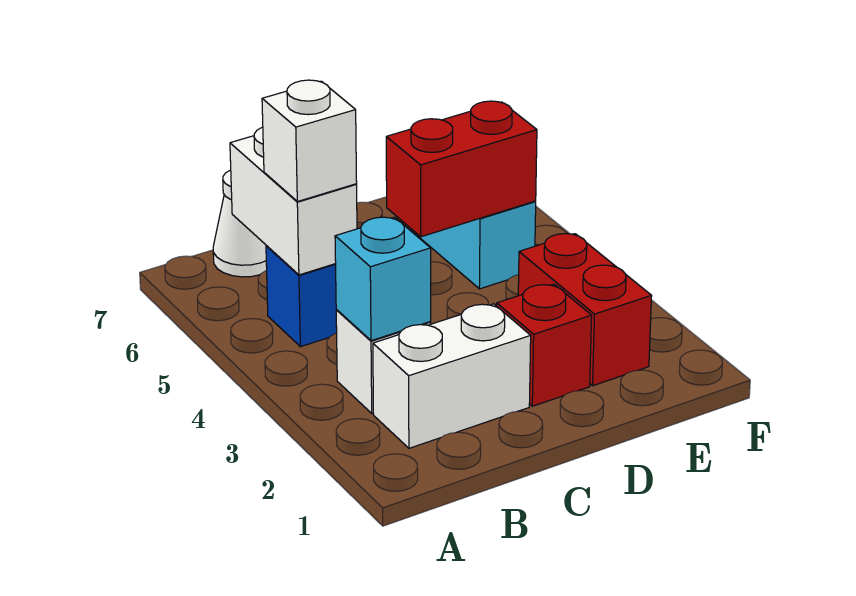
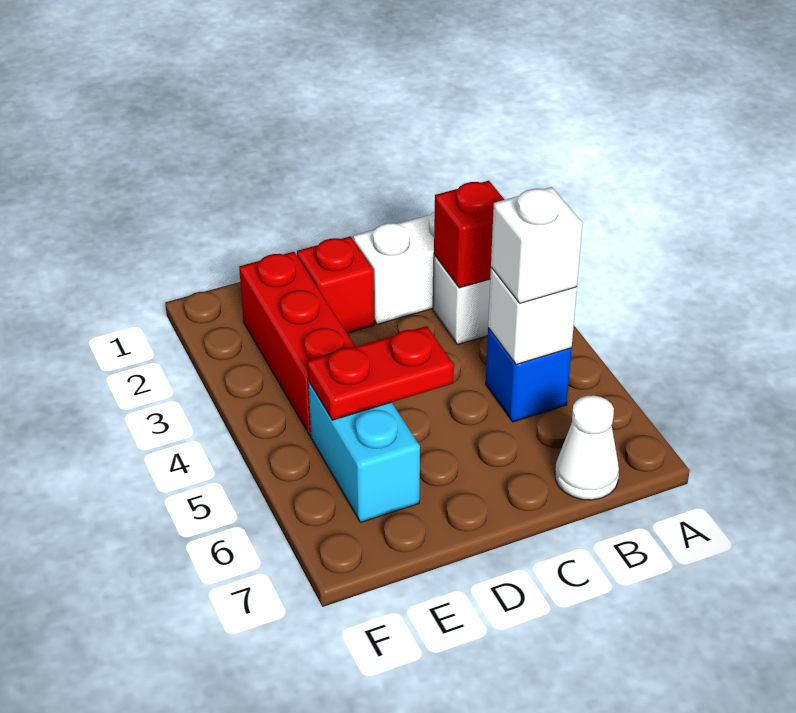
cyan brick B3 level 2 -> red brick B3 level 2
white brick B5:B6 level 2 -> white brick B5 level 2
red brick D5:E5 level 2 -> red plate D5:E5 level 2
red brick E2:E3 level 1 -> red brick E2:E4 level 1

